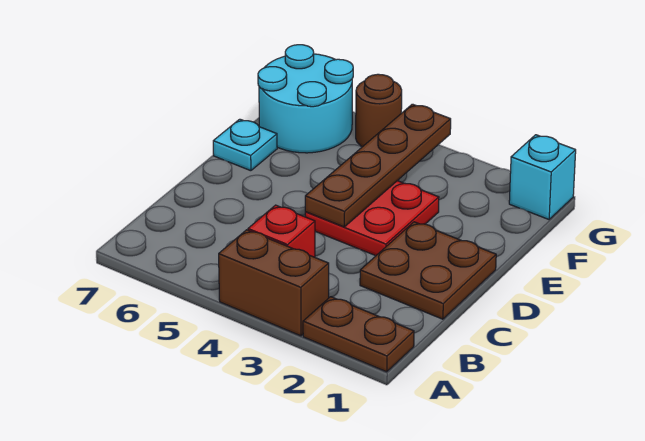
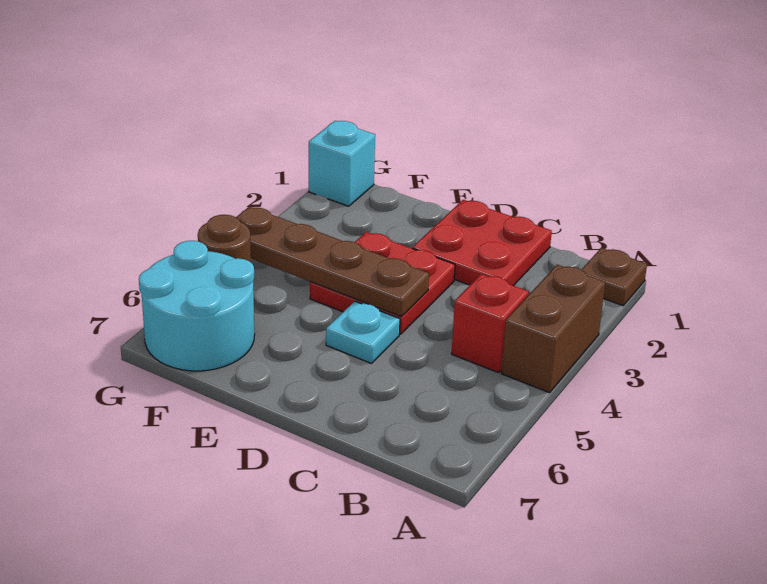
brown plate A1:A2 level 1 -> brown plate A1 level 1
brown plate C1:D2 level 1 -> red plate C1:D2 level 1
cyan plate E7 level 1 -> cyan plate D5 level 1

